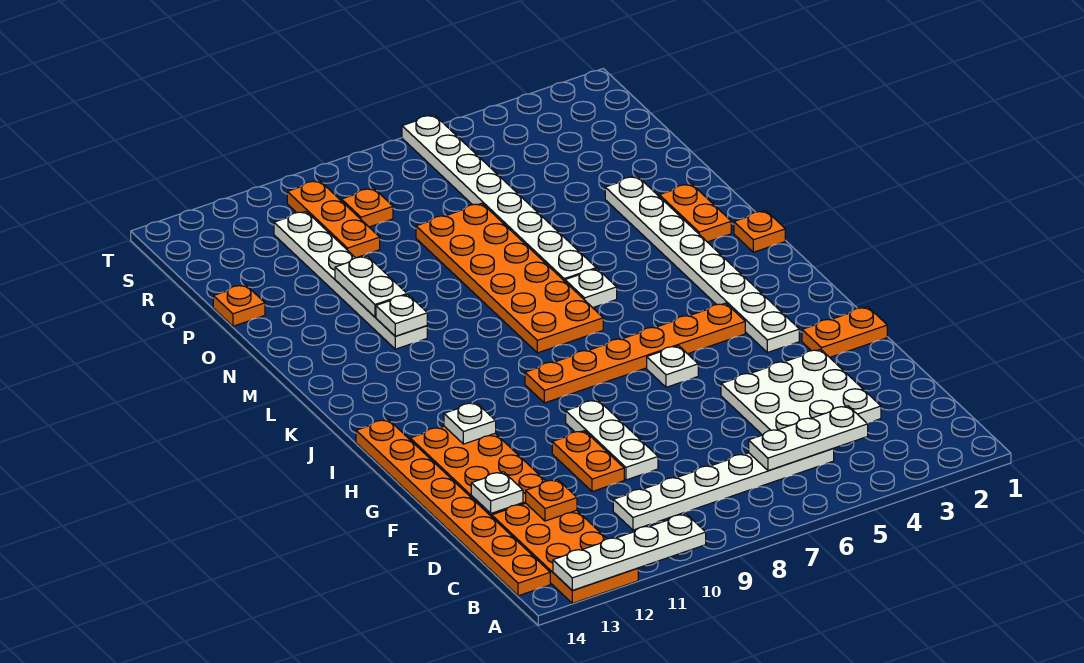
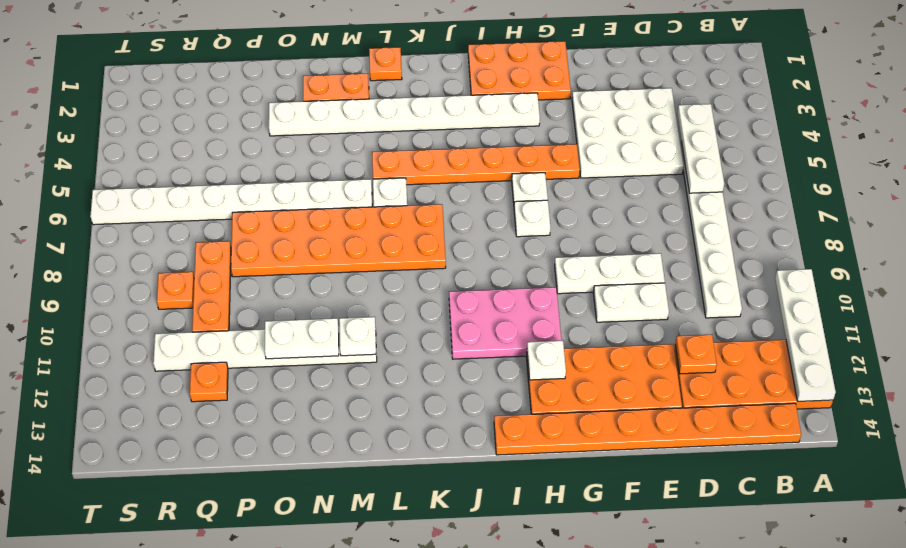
orange plate E10:F10 level 1 -> white plate E10:F10 level 1
white plate E13 level 2 -> white plate H7 level 1
orange plate G1:G2 level 1 -> orange plate G1:I2 level 1
none -> pink plate H10:J11 level 1
orange plate I4:I9 level 1 -> orange plate G5:L5 level 1
orange plate P14 level 1 -> orange plate Q12 level 1
orange plate Q10:S10 level 1 -> orange plate Q8:Q10 level 1

